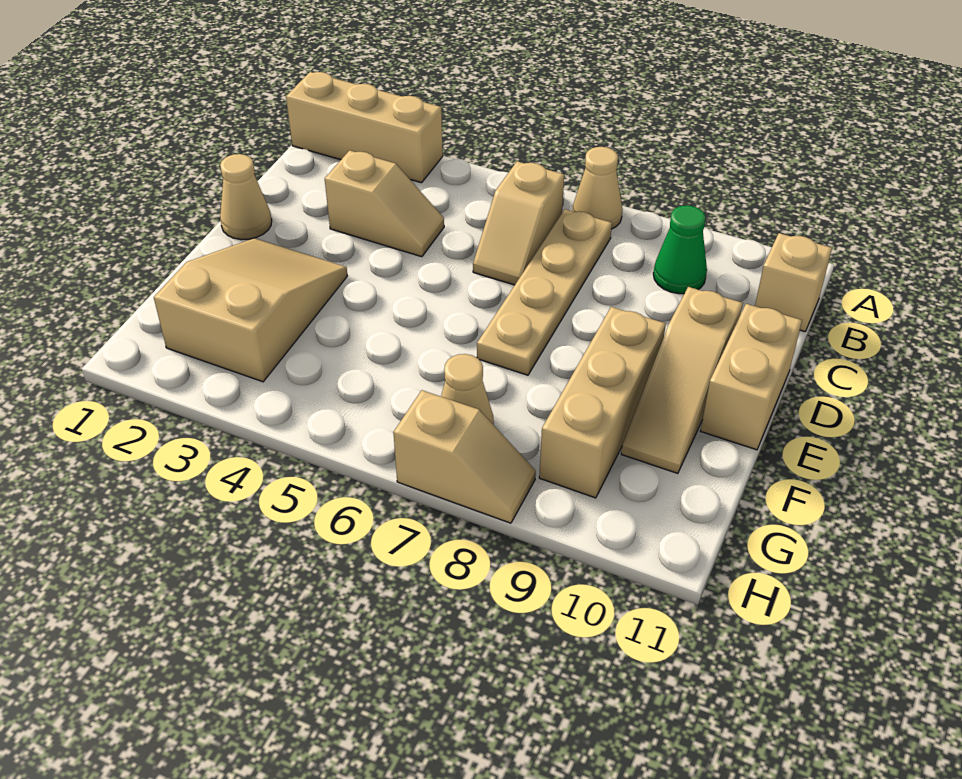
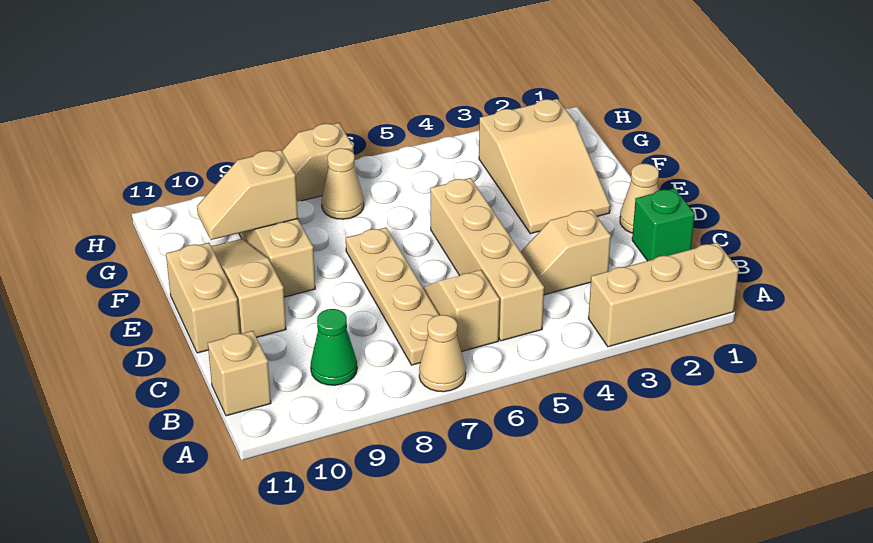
none -> tan brick B5:E5 level 1
none -> green brick C1 level 1
none -> tan slope F9:F10 level 2 top 9

